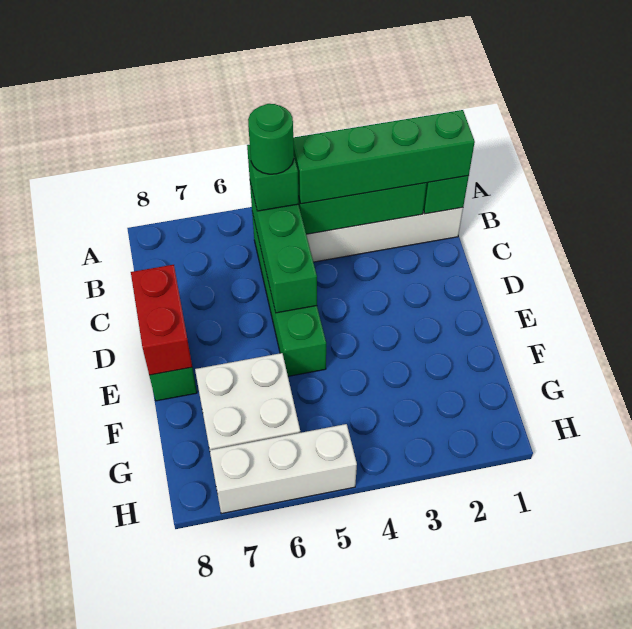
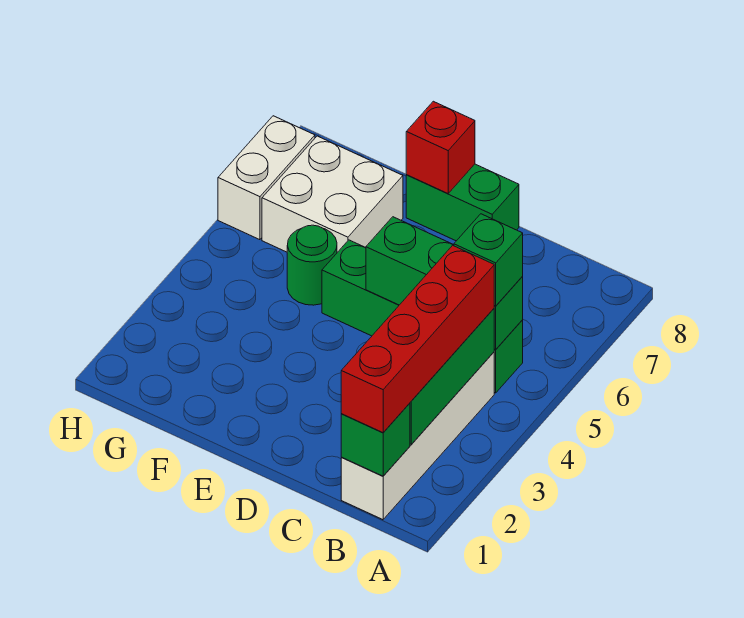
green brick B1:B4 level 3 -> red brick B1:B4 level 3
green round brick B5 level 4 -> green round brick F5 level 1
red brick D8:E8 level 2 -> red brick E8 level 2
white brick H5:H7 level 1 -> white brick H6:H7 level 1

